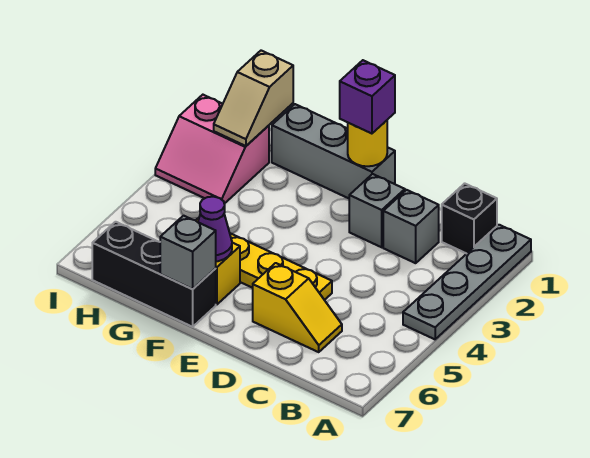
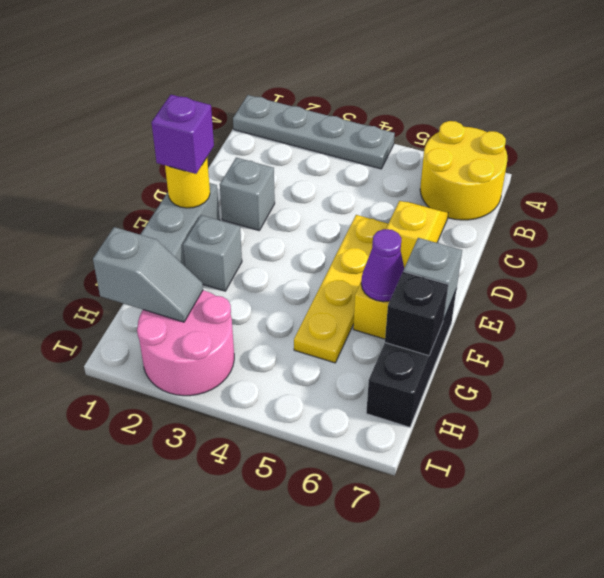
none -> yellow round brick A6:B7 level 1
black brick B1 level 1 -> black brick G7 level 2
grey brick C2 level 1 -> grey brick F2 level 1
tan slope H1:H2 level 2 top 1 -> grey slope H1:H2 level 2 top 1
pink slope H2:I3 level 1 top 2 -> pink round brick H2:I3 level 1

